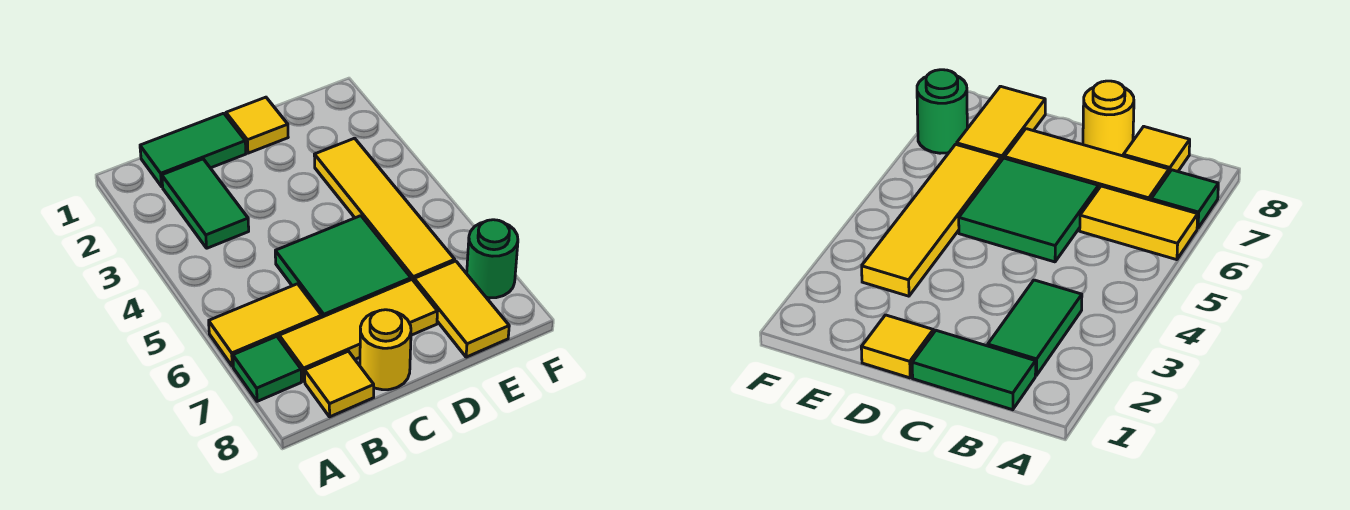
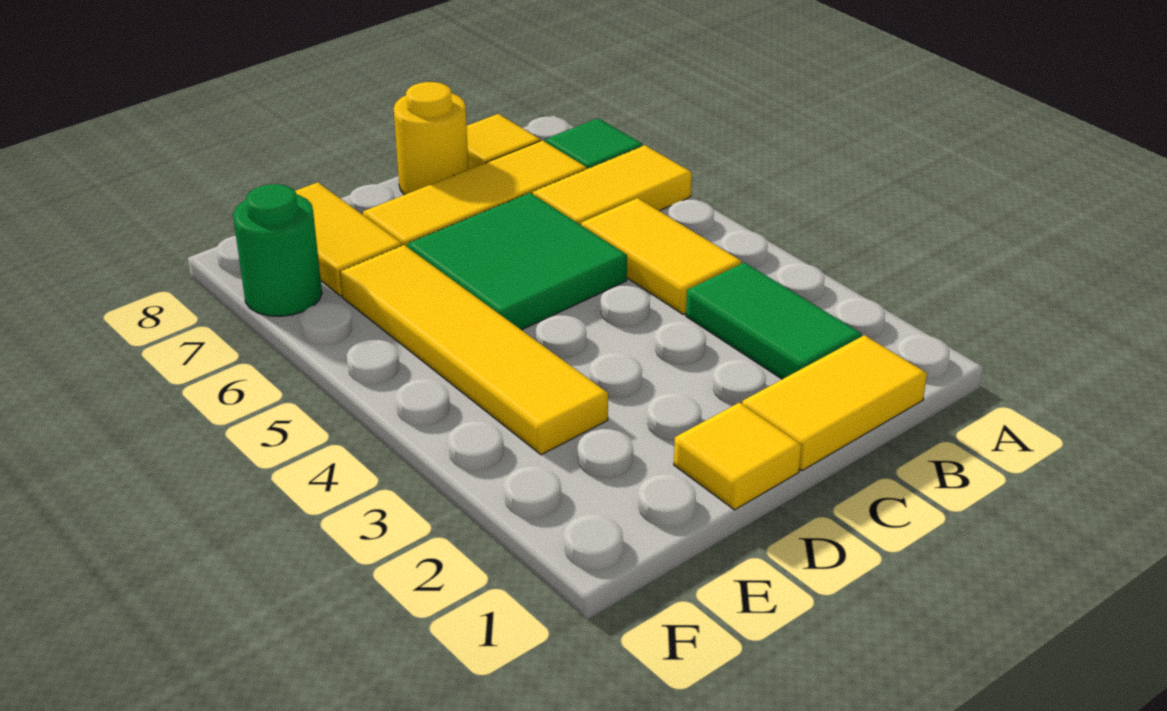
green tile B1:C1 level 1 -> yellow tile B1:C1 level 1
none -> yellow tile B4:B5 level 1

